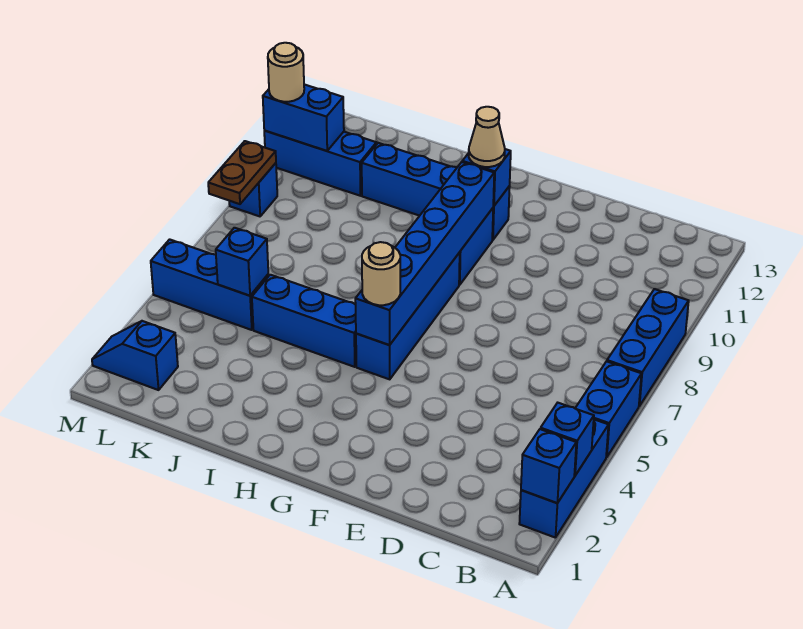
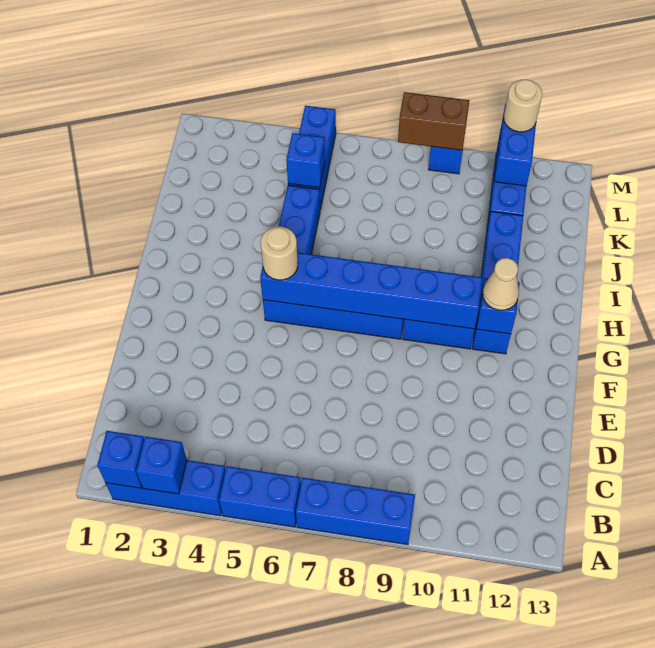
blue slope L2:M2 level 1 top L -> none
brown plate M8:M9 level 2 -> brown brick M8:M9 level 2

